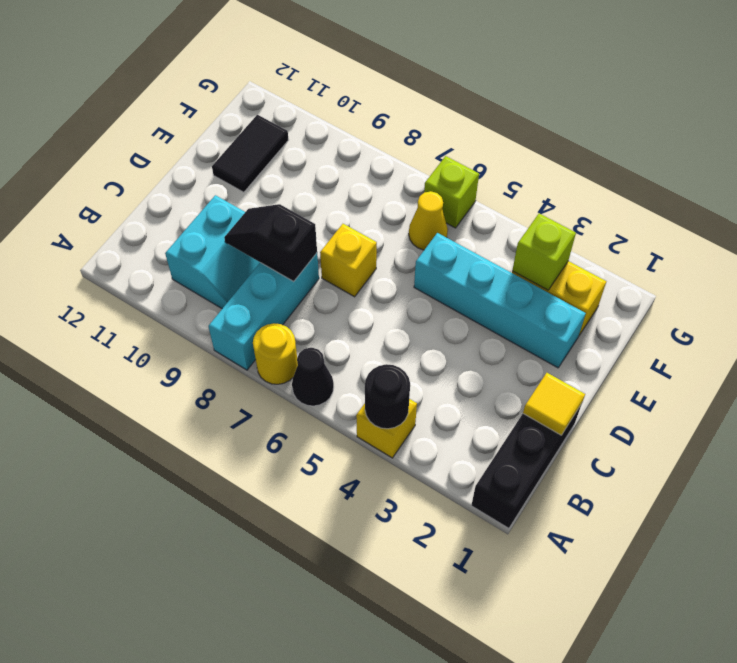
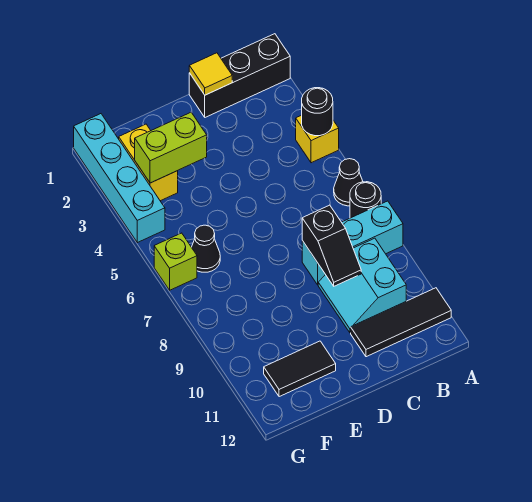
yellow round brick A7 level 1 -> black round brick A7 level 1
none -> black tile A11:C11 level 1
cyan slope B9:C10 level 1 top 10 -> cyan slope B9:C10 level 1 top B
yellow brick D7 level 1 -> none
cyan brick E2:E5 level 1 -> cyan brick G1:G4 level 1
lime brick F3 level 2 -> lime brick E3:F3 level 2
yellow cone F6 level 1 -> black cone F6 level 1

